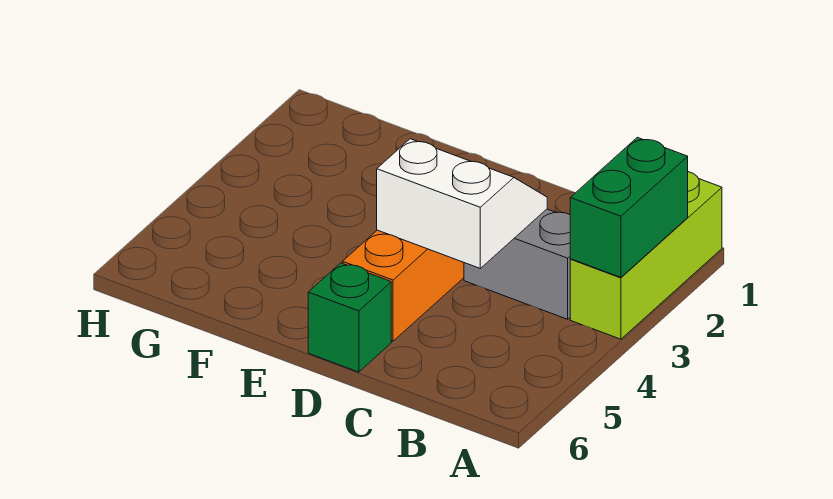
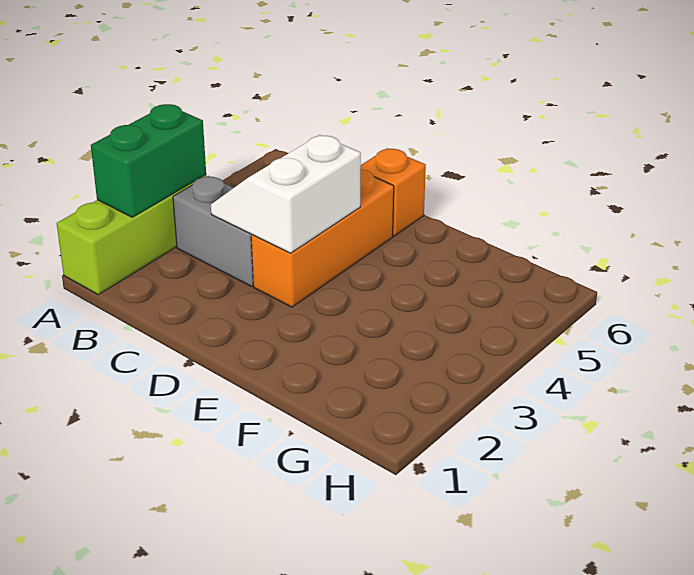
white slope C3:D4 level 2 top 4 -> white slope C3:D4 level 2 top D
green brick D6 level 1 -> orange brick D6 level 1

